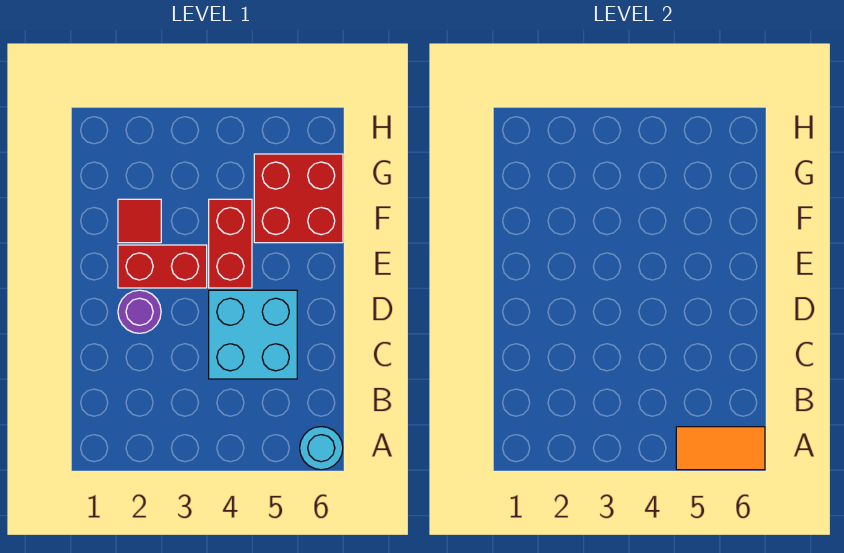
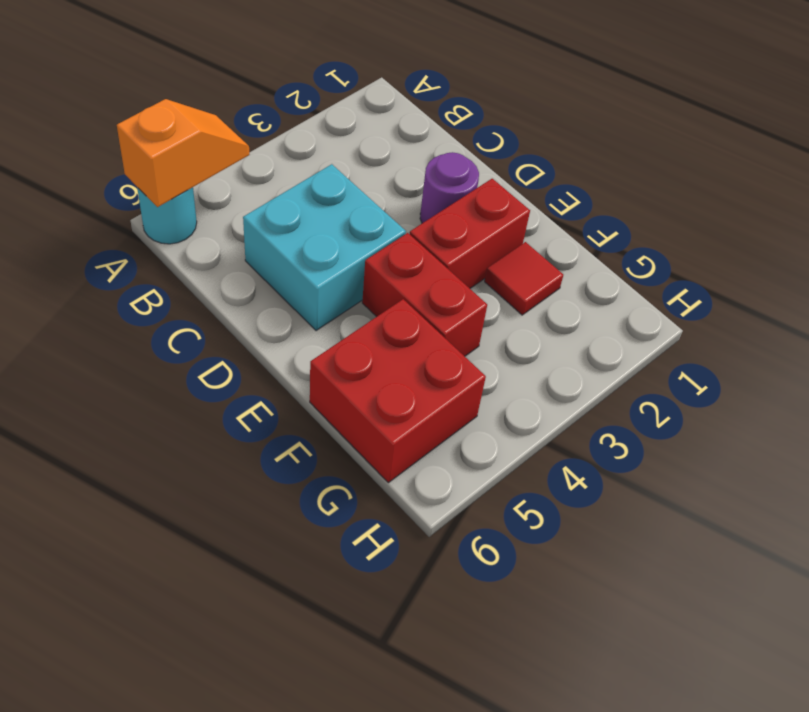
orange tile A5:A6 level 2 -> orange slope A5:A6 level 2 top 6

